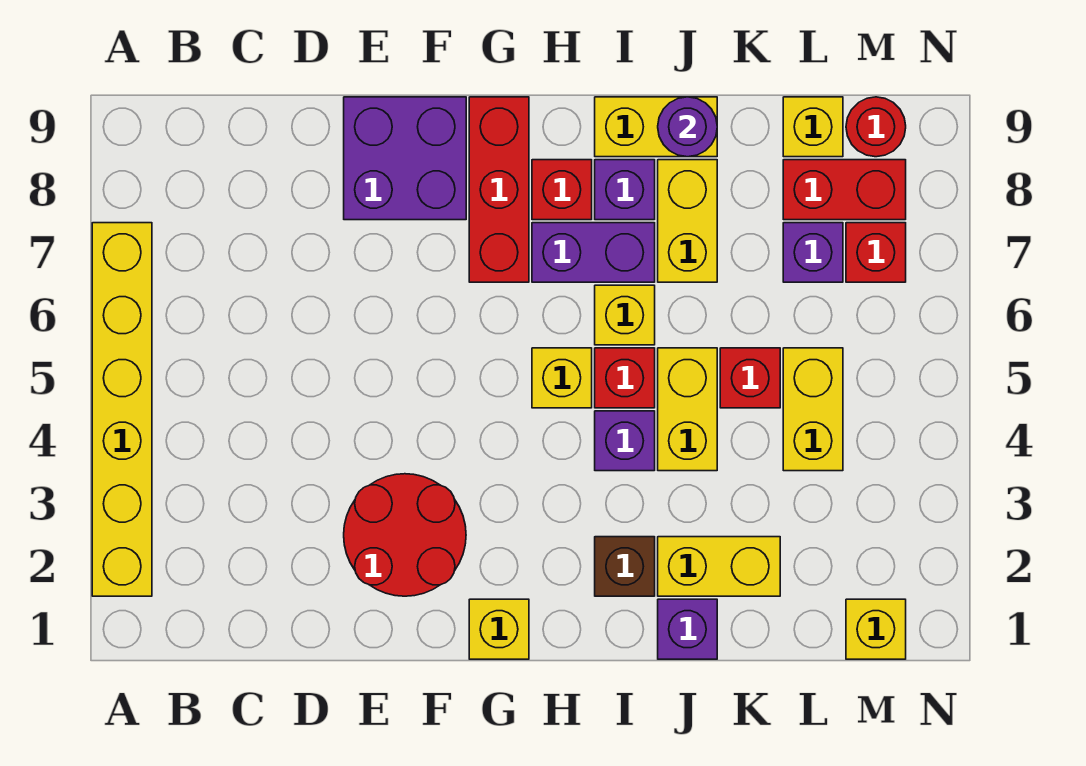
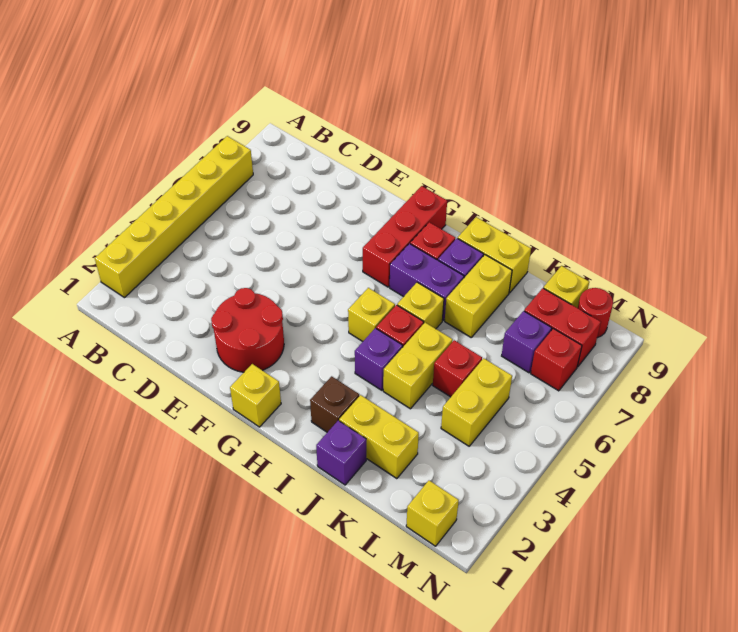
purple brick E8:F9 level 1 -> none
purple round brick J9 level 2 -> none

